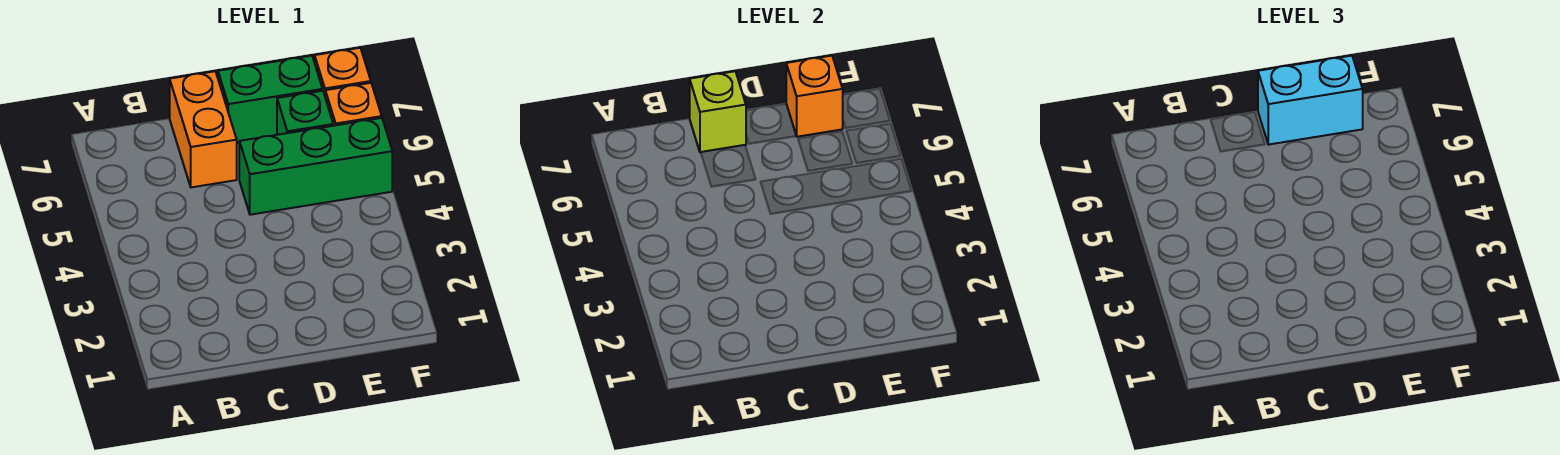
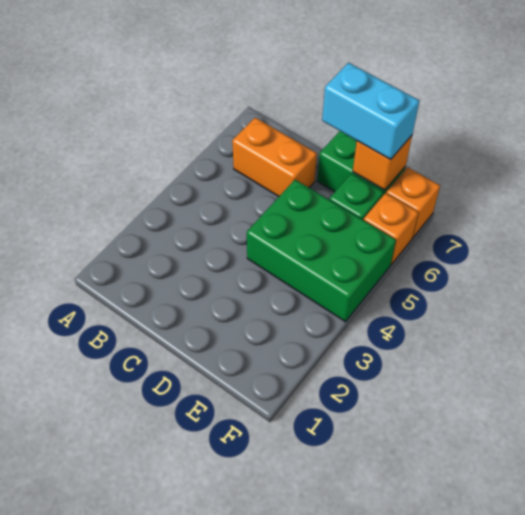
orange brick C6:C7 level 1 -> orange brick B6:C6 level 1
lime brick C7 level 2 -> none
green brick D5:F5 level 1 -> green brick D4:F5 level 1

